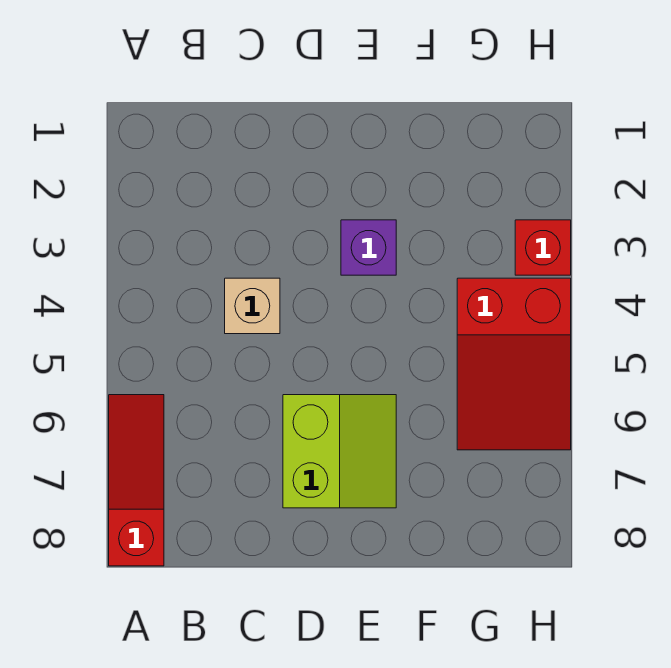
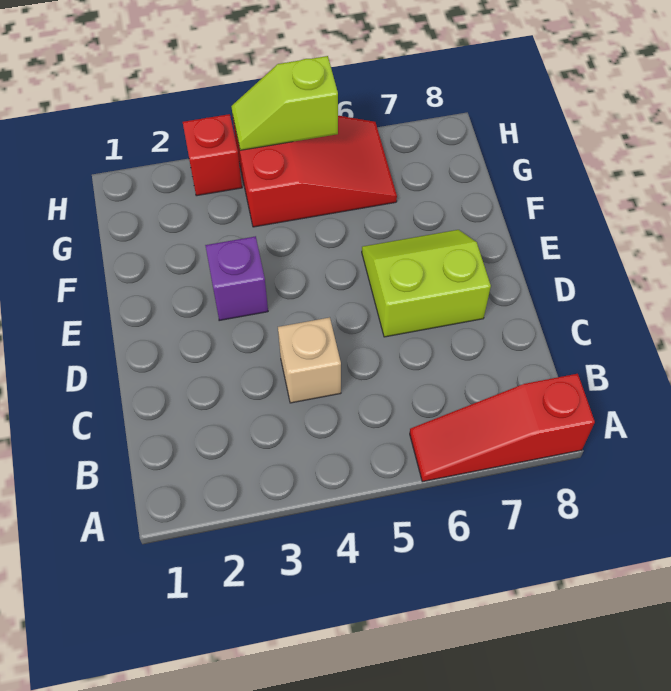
none -> lime slope H4:H5 level 2 top 5

